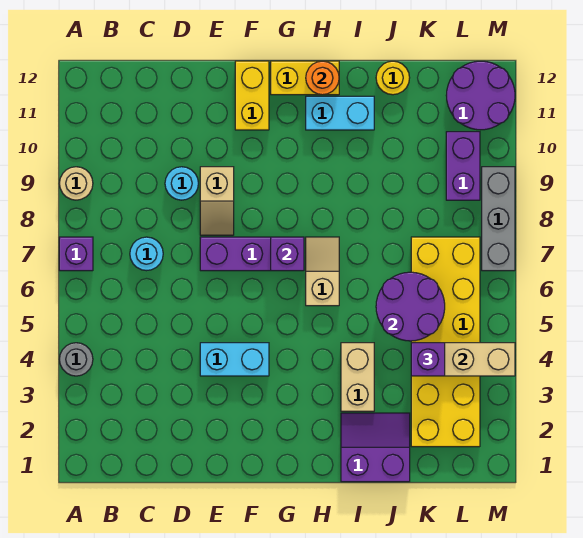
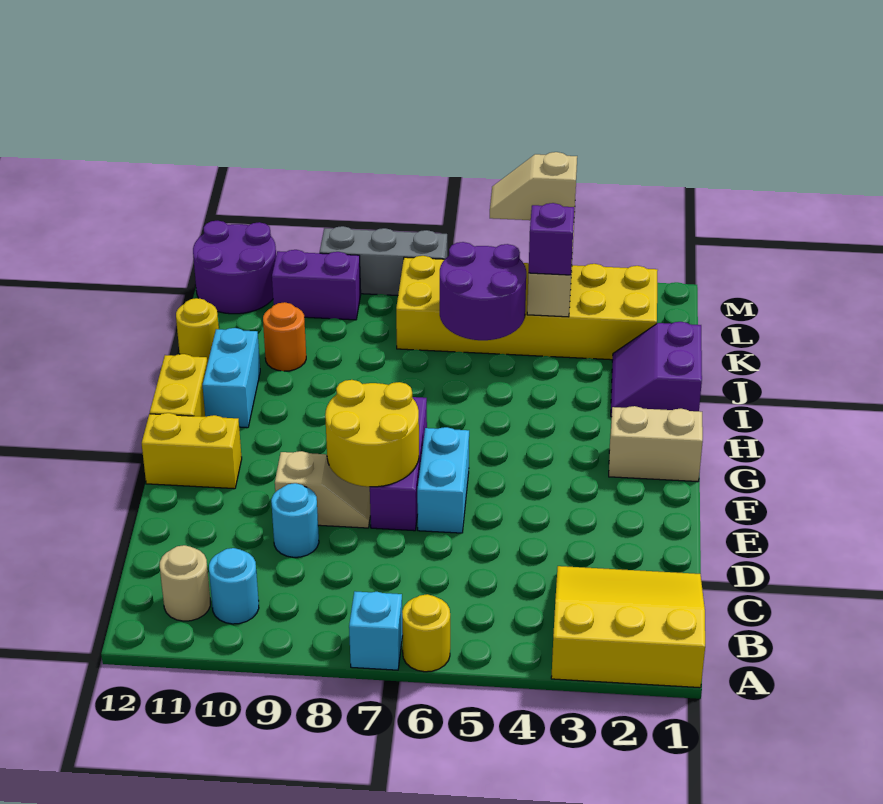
none -> yellow slope A1:C3 level 1 top A
grey round brick A4 level 1 -> none
none -> yellow round brick A6 level 1
purple brick A7 level 1 -> cyan brick A7 level 1
tan round brick A9 level 1 -> tan round brick B11 level 1
cyan round brick C7 level 1 -> cyan round brick B10 level 1
cyan brick E4:F4 level 1 -> cyan brick E6:F6 level 1
none -> yellow round brick E7:F8 level 2
purple brick G7 level 2 -> none
tan slope H6:H7 level 1 top 6 -> tan slope M4:M5 level 3 top 4
orange round brick H12 level 2 -> orange round brick J10 level 1
tan brick I3:I4 level 1 -> tan brick G1:G2 level 1

